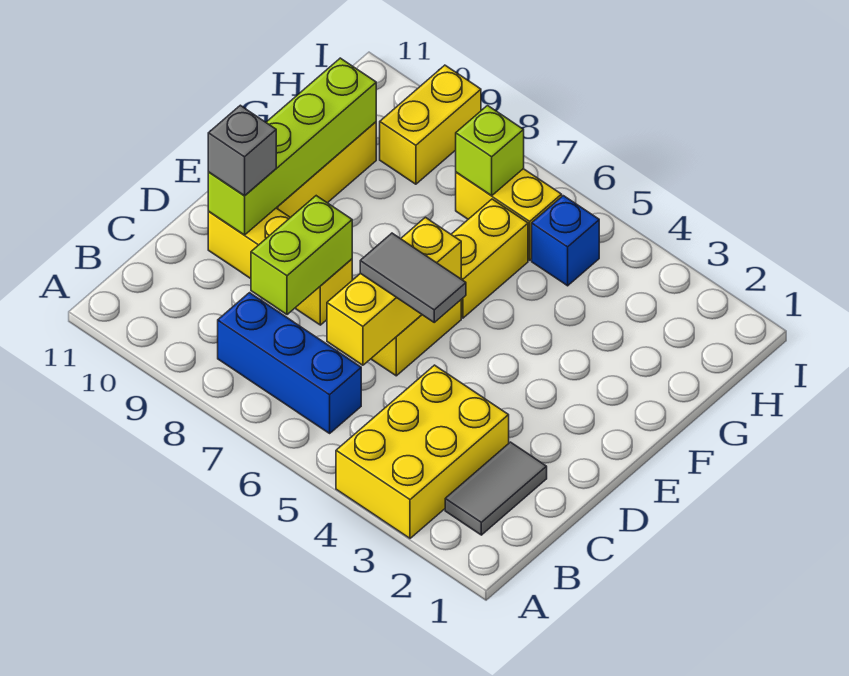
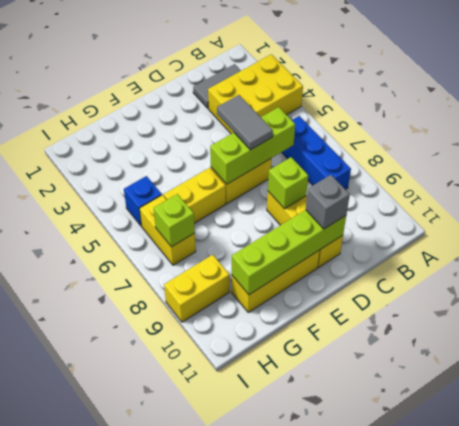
yellow brick C6:E6 level 2 -> lime brick C6:E6 level 2
lime brick C8:D8 level 2 -> lime brick D8 level 2

